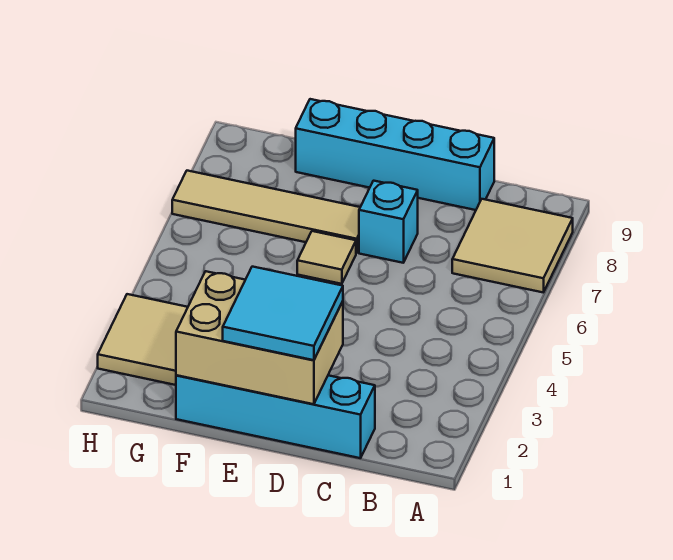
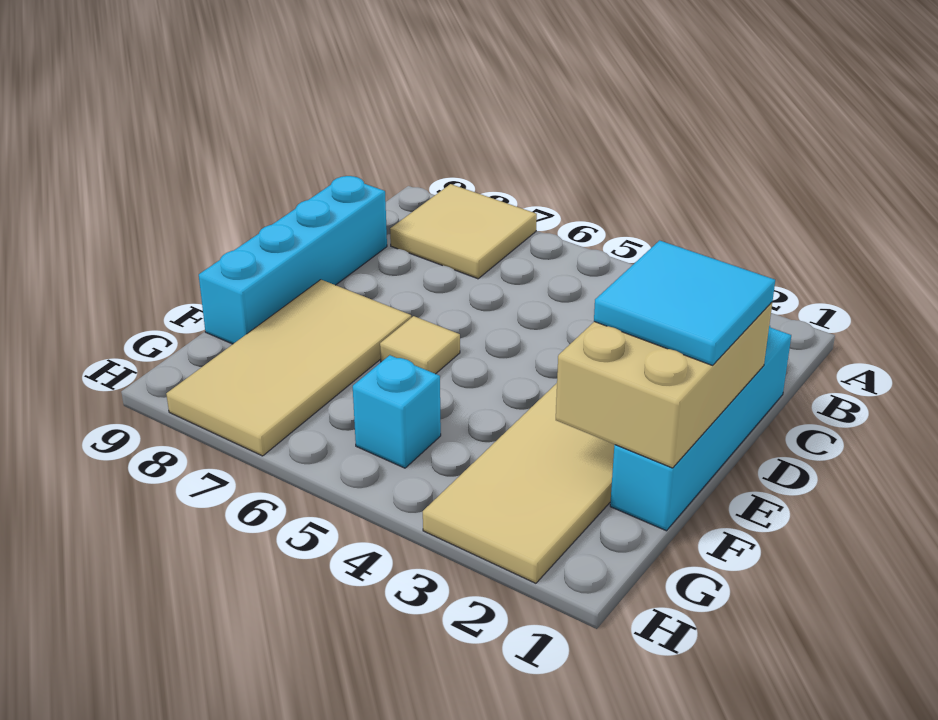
cyan brick D7 level 1 -> cyan brick G5 level 1
tan tile E7:H7 level 1 -> tan tile E7:H8 level 1

